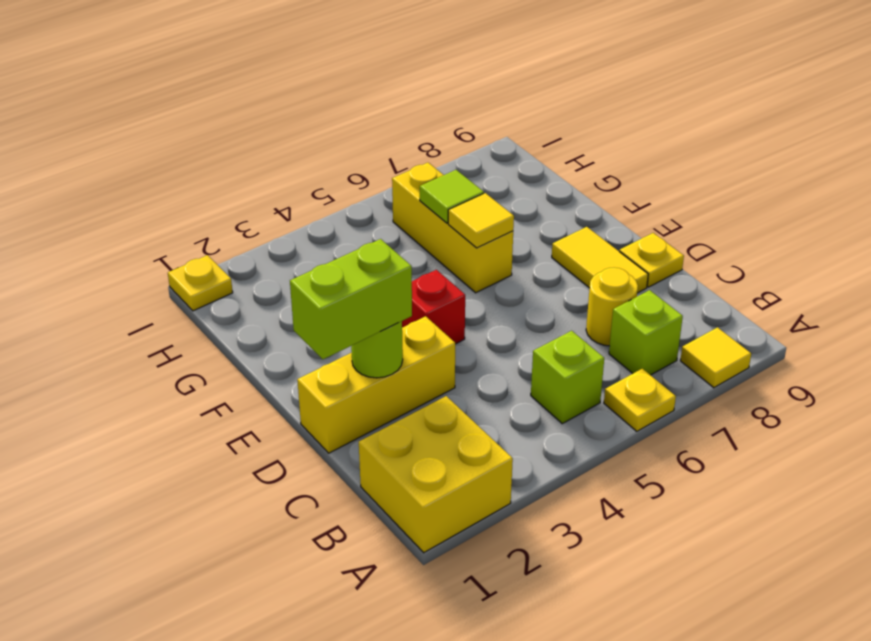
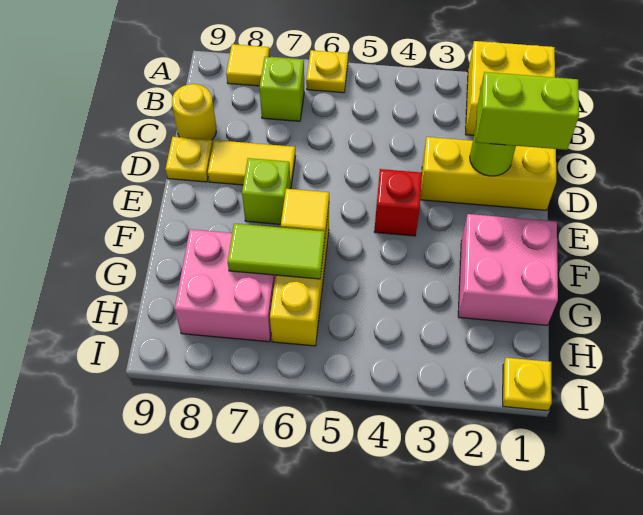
lime brick B5 level 1 -> lime brick E7 level 1
yellow round brick C7 level 1 -> yellow round brick C9 level 1
yellow tile D8:E8 level 1 -> yellow tile D7:D8 level 1
none -> pink brick F1:G2 level 1
lime tile G6 level 2 -> lime tile G6:G7 level 2
none -> pink brick G7:H8 level 1

